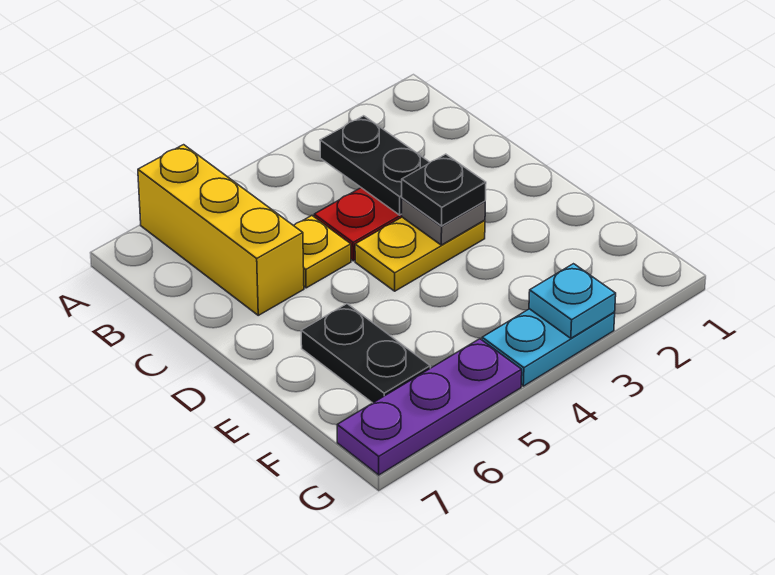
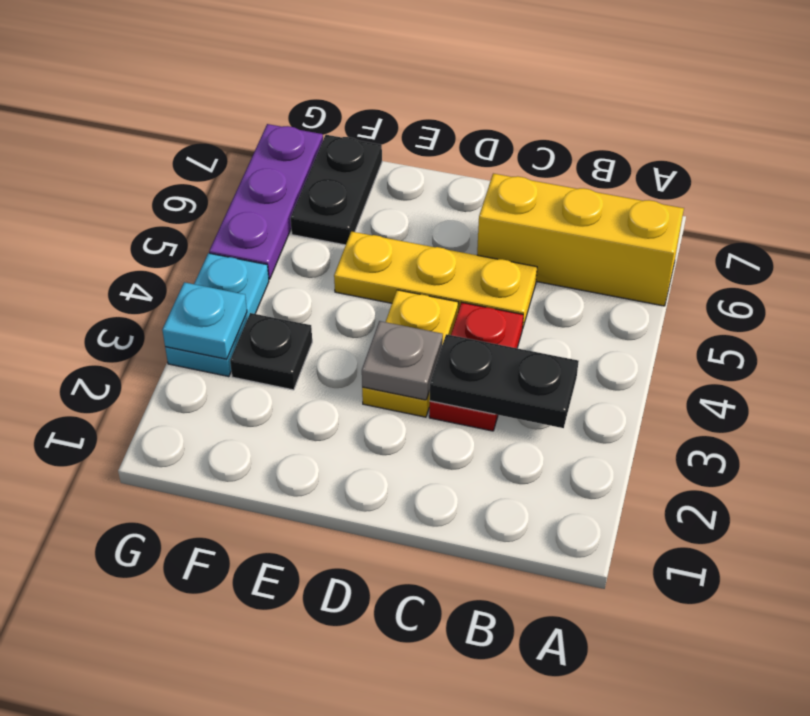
yellow plate C5 level 1 -> yellow plate C5:E5 level 1
black plate D3 level 3 -> black plate F3 level 1
black plate E6:F6 level 1 -> black plate F6:F7 level 1

